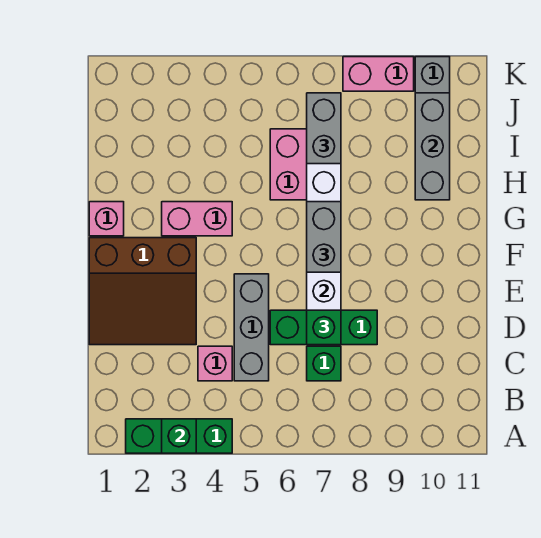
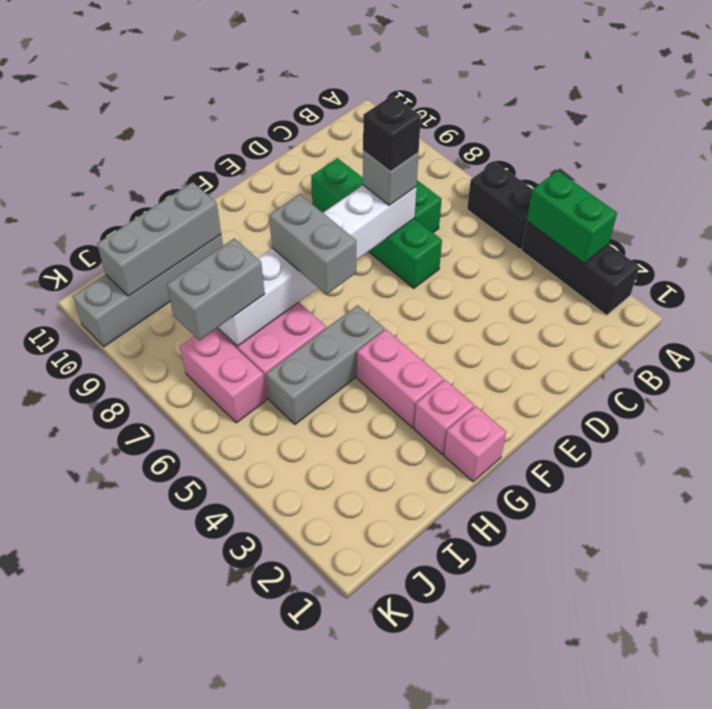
green brick A2:A4 level 1 -> black brick A2:A4 level 1
green brick A3 level 2 -> green brick A3:A4 level 2
none -> black brick A5:A6 level 1
pink brick C4 level 1 -> pink brick G2 level 1
grey brick C5:E5 level 1 -> grey brick G5:I5 level 1
brown slope D1:F3 level 1 top F -> none
green brick D6:D8 level 1 -> green brick D6:D9 level 1
green brick D7 level 3 -> grey brick D7 level 3
none -> black brick D7 level 4
grey brick F7:G7 level 3 -> grey brick G6:G7 level 3
pink brick K8:K9 level 1 -> pink brick J6:J7 level 1

